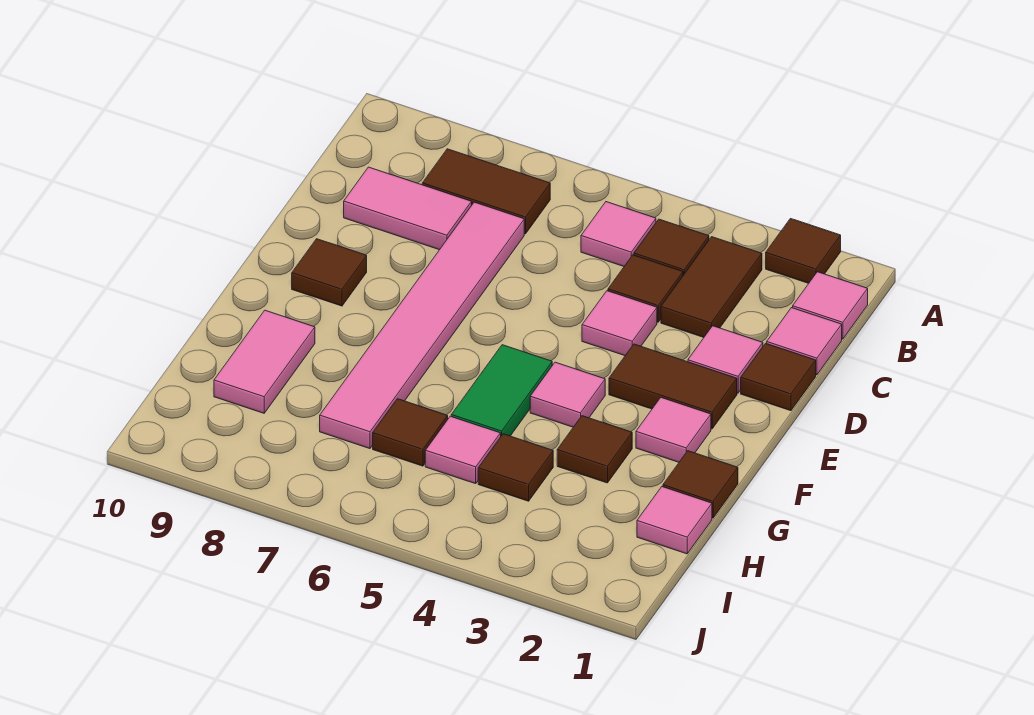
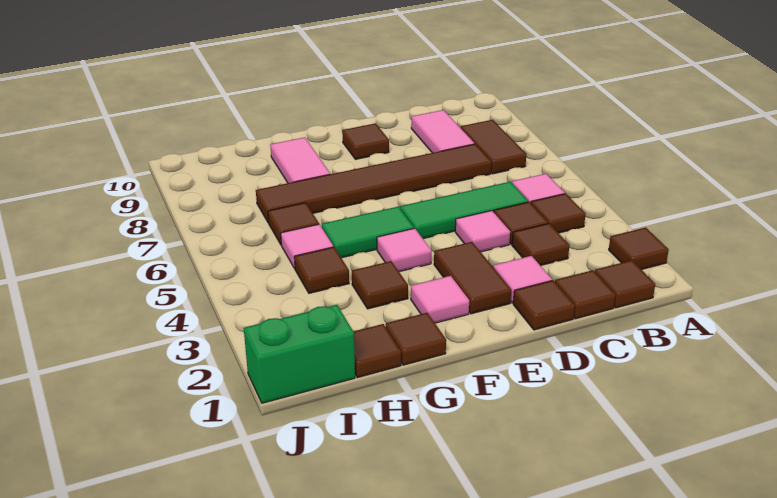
pink tile B1 level 1 -> brown tile B1 level 1
brown tile B3:C3 level 1 -> brown tile C3 level 1
pink tile C1 level 1 -> brown tile C1 level 1
none -> green tile C5:E5 level 1
pink tile C7:H7 level 1 -> brown tile C7:H7 level 1
pink tile G9:H9 level 1 -> pink tile G8:G9 level 1
pink tile H1 level 1 -> brown tile H1 level 1
none -> green brick I1:J1 level 1

